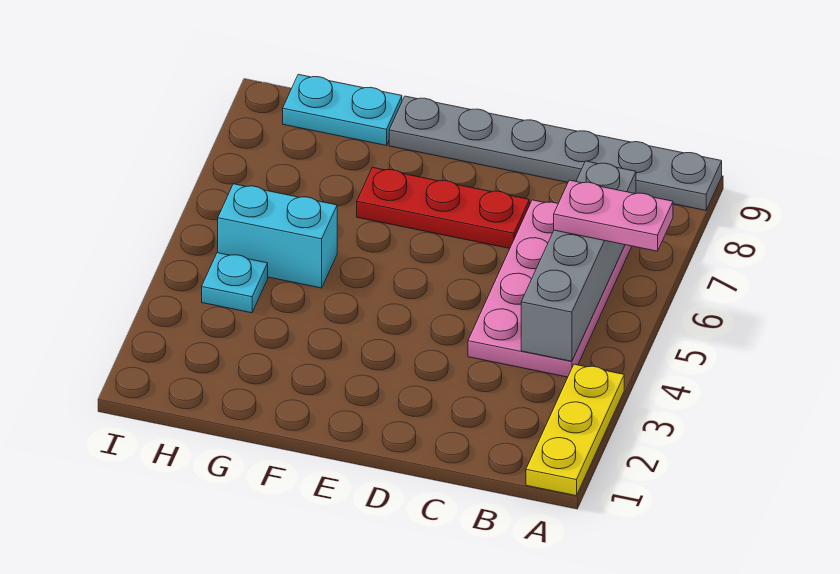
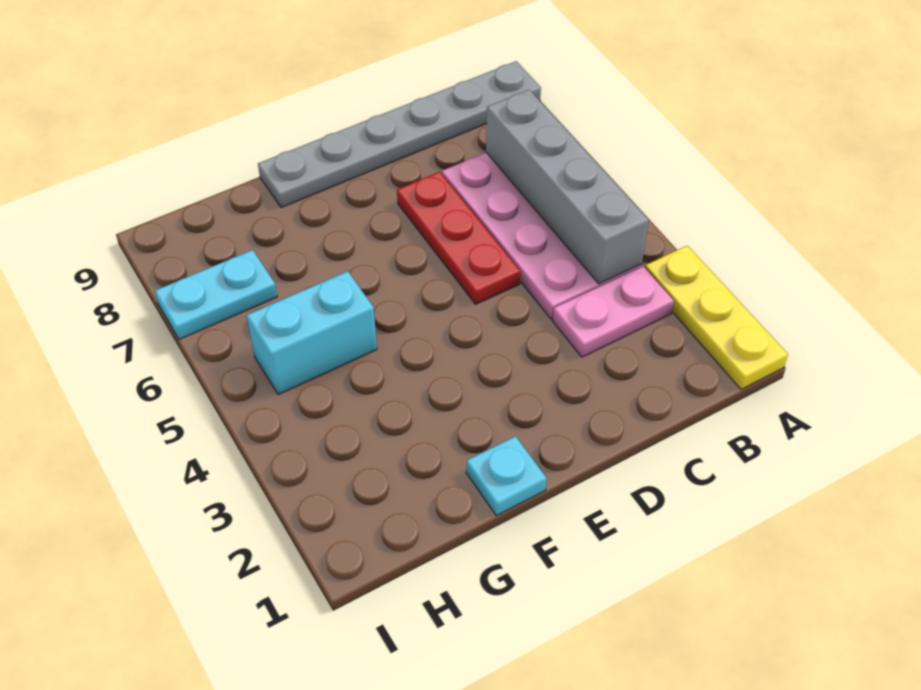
pink plate A6:B6 level 3 -> pink plate B3:C3 level 1
red plate D7:F7 level 1 -> red plate D5:D7 level 1
cyan plate G9:H9 level 1 -> cyan plate H7:I7 level 1
cyan plate H4 level 1 -> cyan plate F1 level 1

